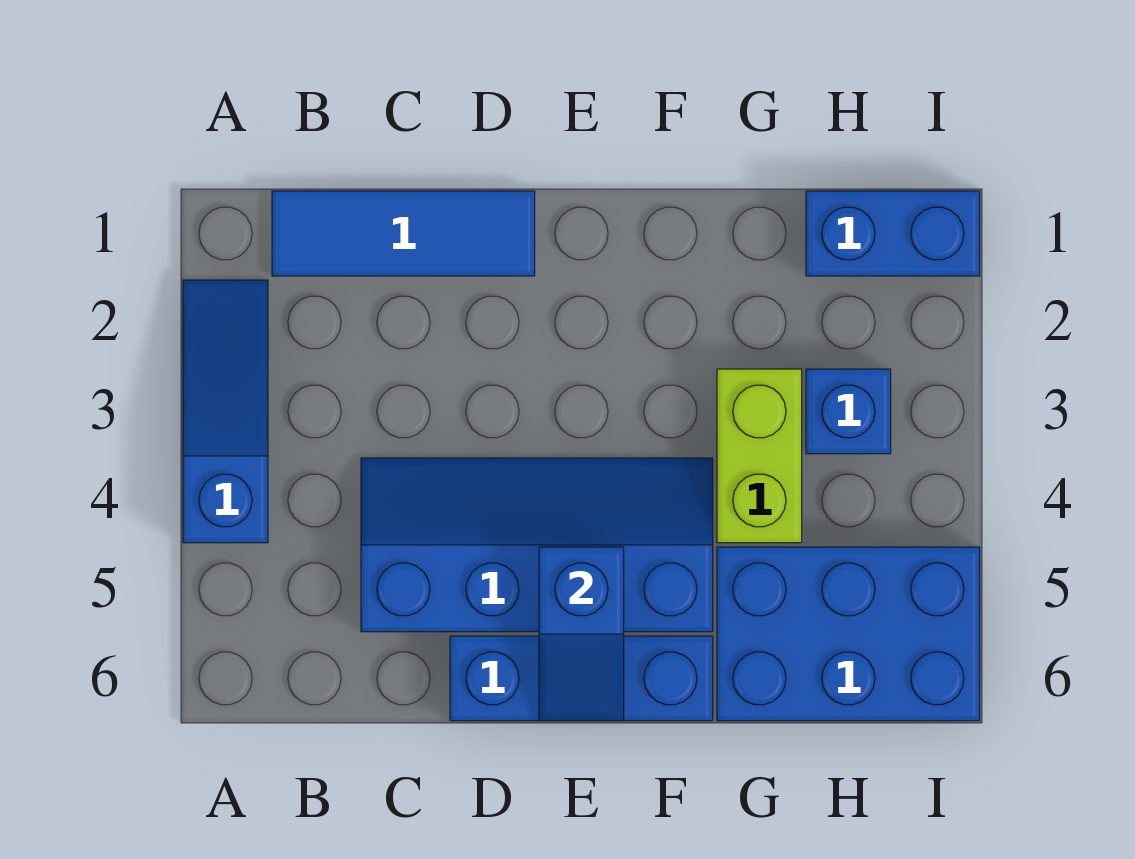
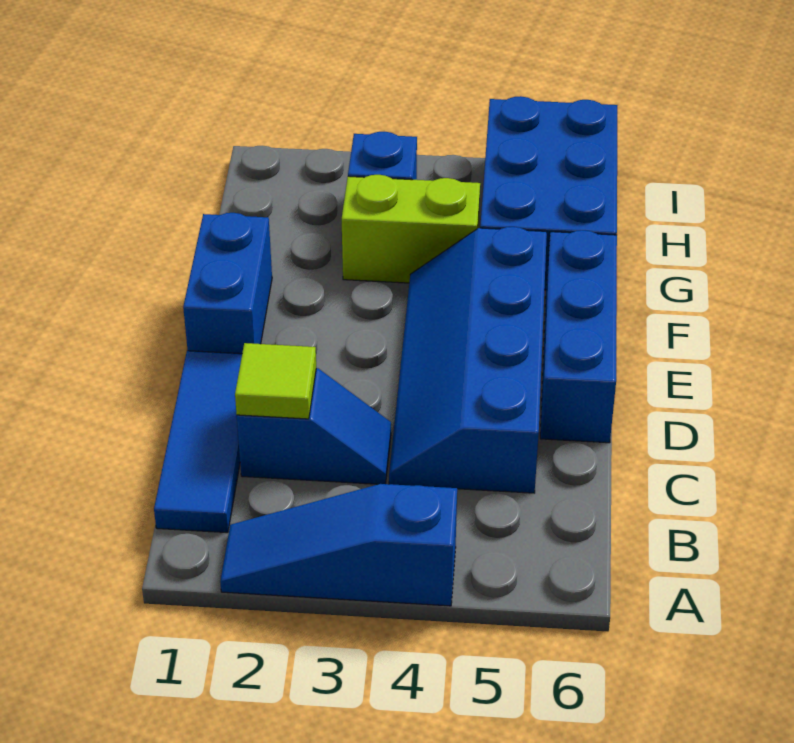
none -> lime tile C2 level 2
blue slope E5:E6 level 2 top 5 -> blue slope C2:C3 level 1 top 2
blue brick H1:I1 level 1 -> blue brick E1:F1 level 1

